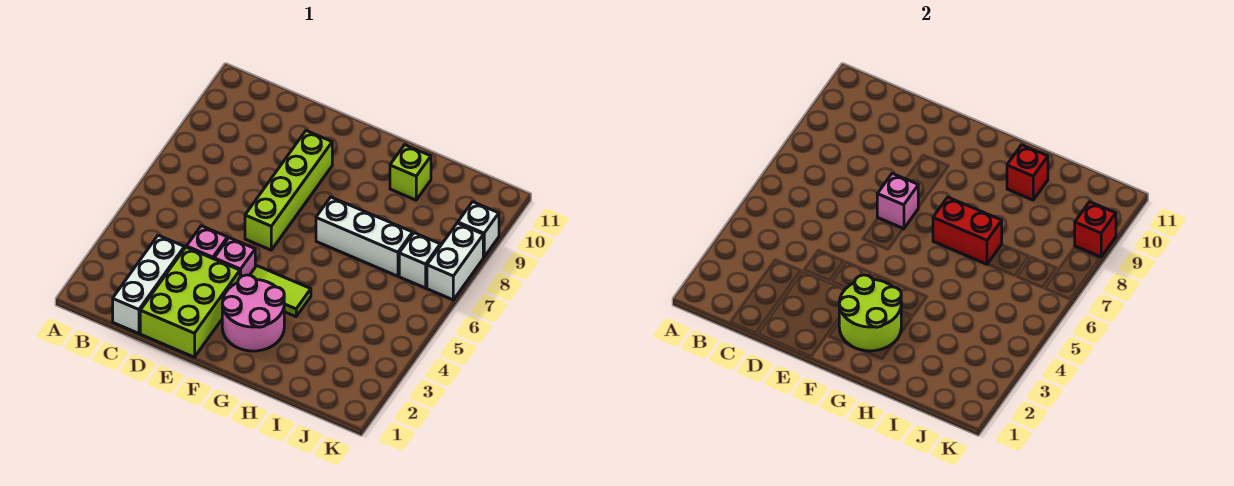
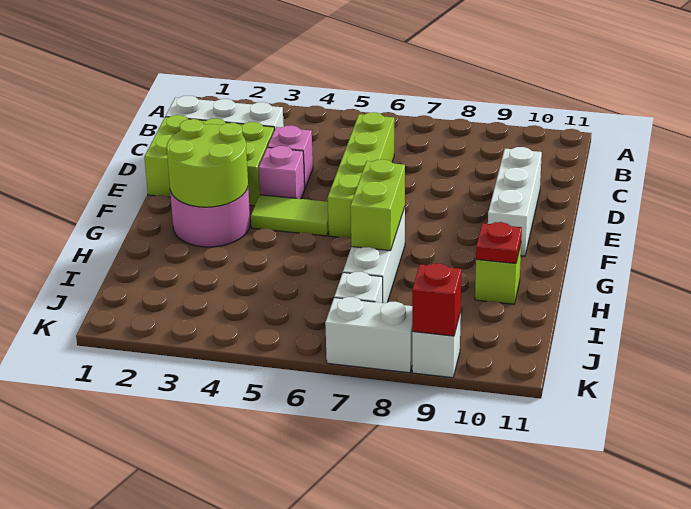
none -> white brick D10:F10 level 1
lime brick E6:E9 level 1 -> lime brick C6:F6 level 1
pink brick E7 level 2 -> none
lime tile F4:G4 level 1 -> lime tile F4:F5 level 1
red brick G7:H7 level 2 -> lime brick G7:H7 level 2
red brick H10 level 2 -> red plate H10 level 2

